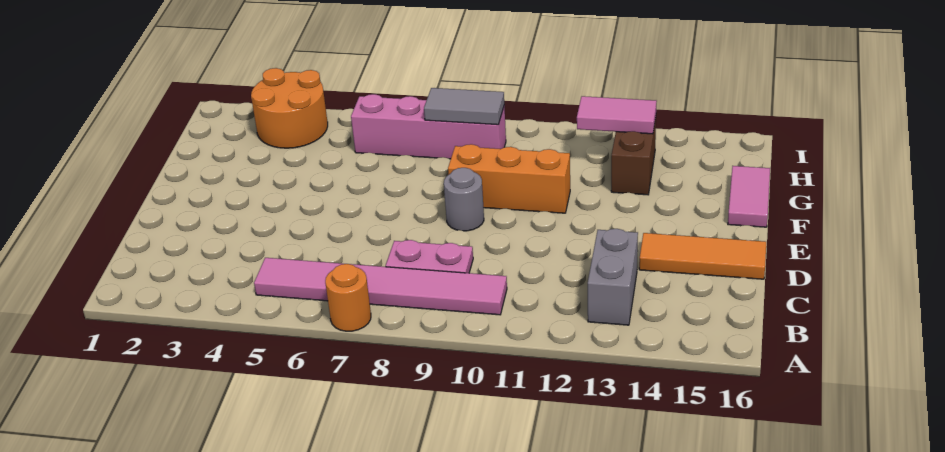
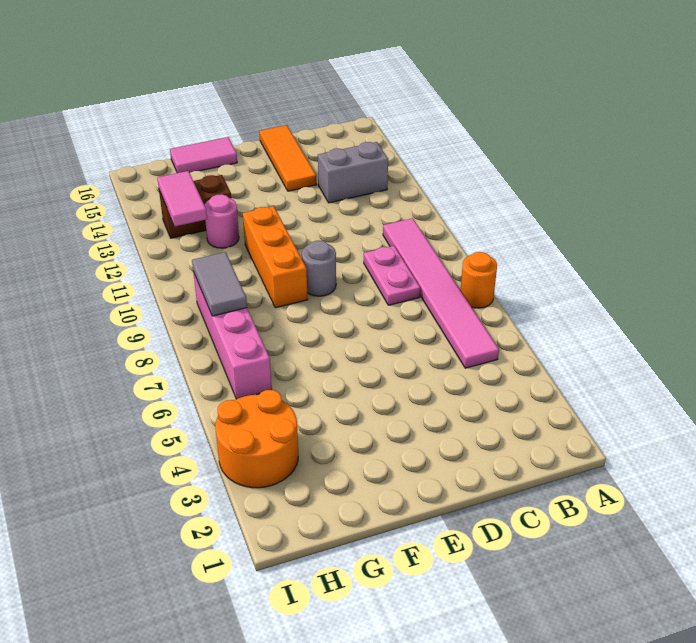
none -> pink round brick G12 level 1

